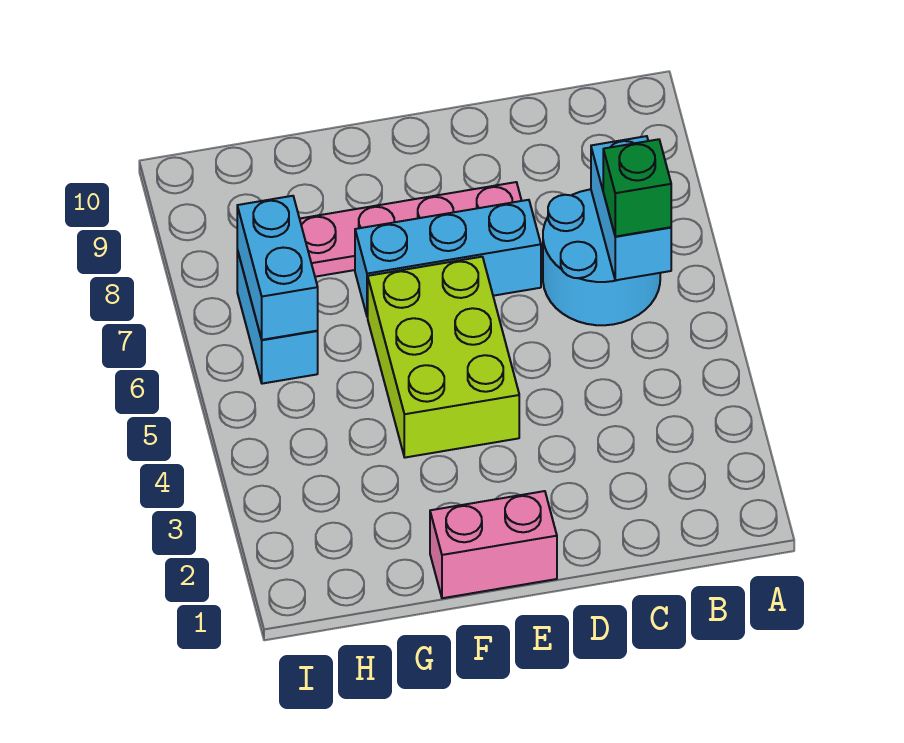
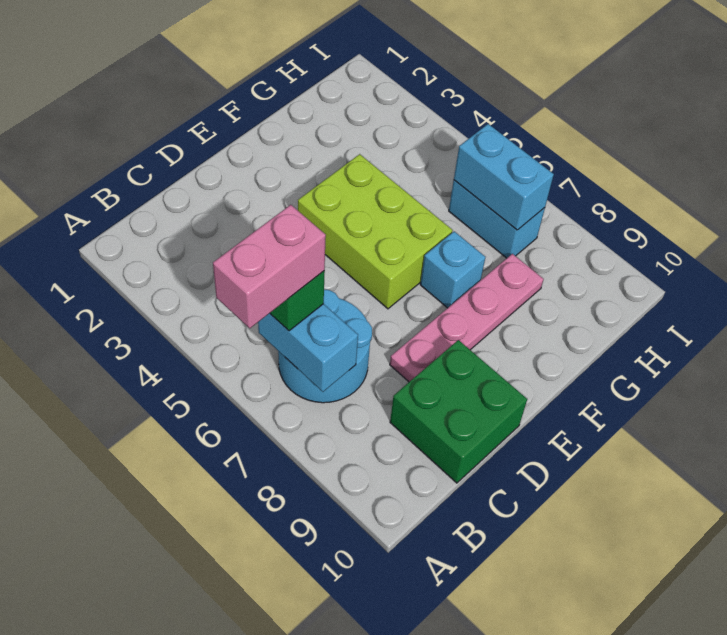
none -> green brick C9:D10 level 1
cyan brick D7:F7 level 1 -> cyan brick F7 level 1
pink brick E1:F1 level 1 -> pink brick A6:B6 level 4

